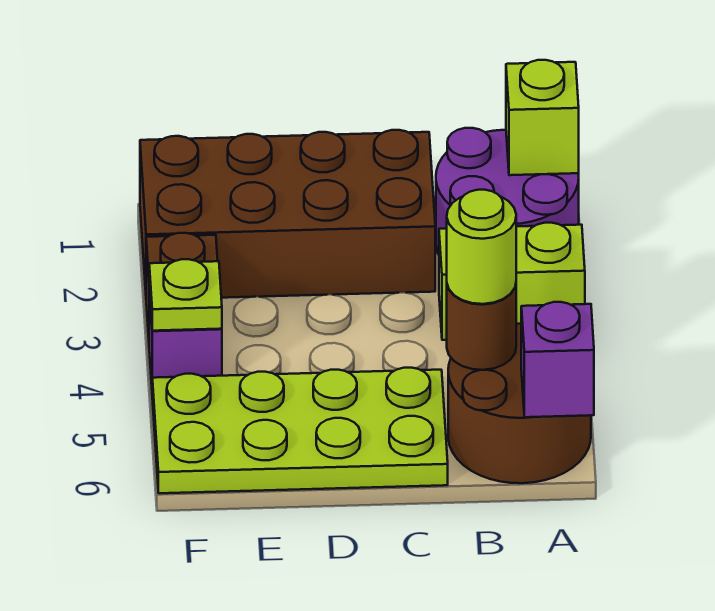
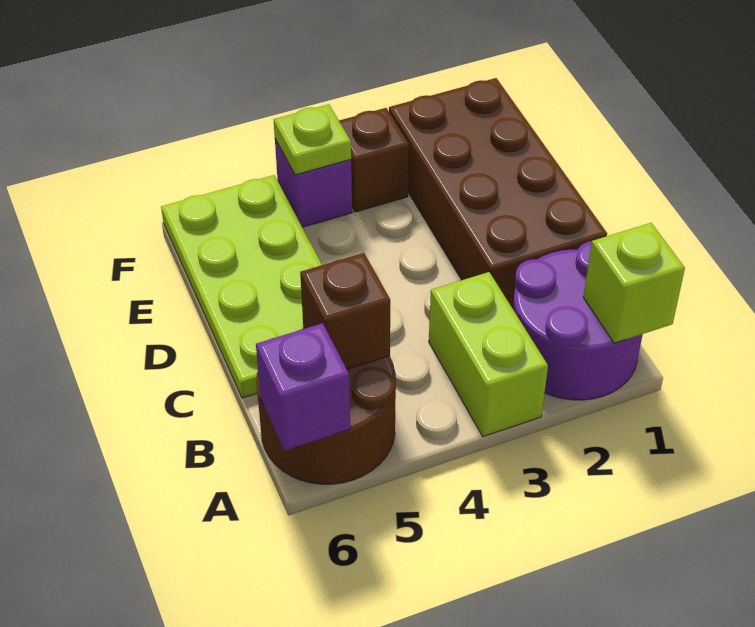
brown round brick B5 level 2 -> brown brick B5 level 2
lime round brick B5 level 3 -> none

